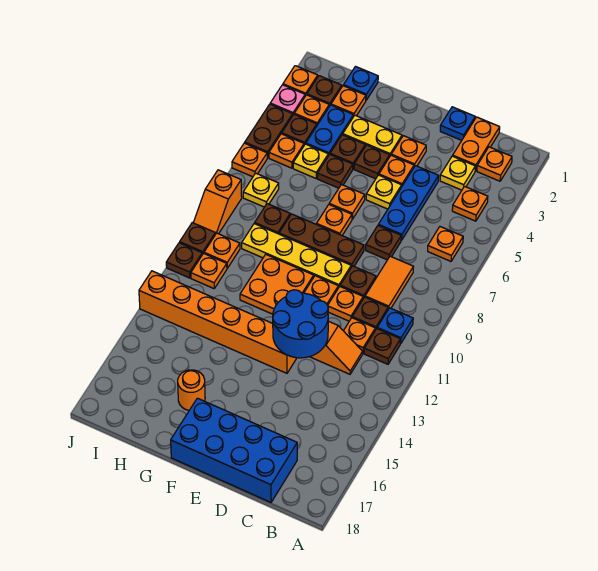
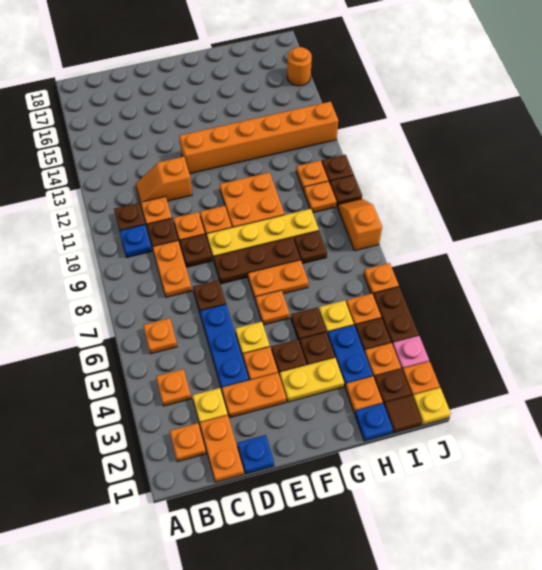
orange tile C8:C9 level 1 -> orange plate C8:C9 level 1
blue brick C17:F18 level 1 -> none
blue round brick D12:E13 level 2 -> none
orange plate E3 level 1 -> orange plate D3:E3 level 1
orange plate F7 level 1 -> orange plate F7:G7 level 1
orange round brick G16 level 1 -> orange round brick J16 level 1
none -> brown tile I1 level 1
yellow plate I7 level 1 -> yellow plate J1 level 1

